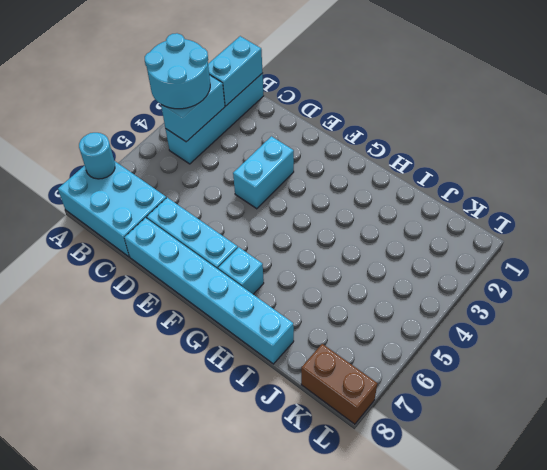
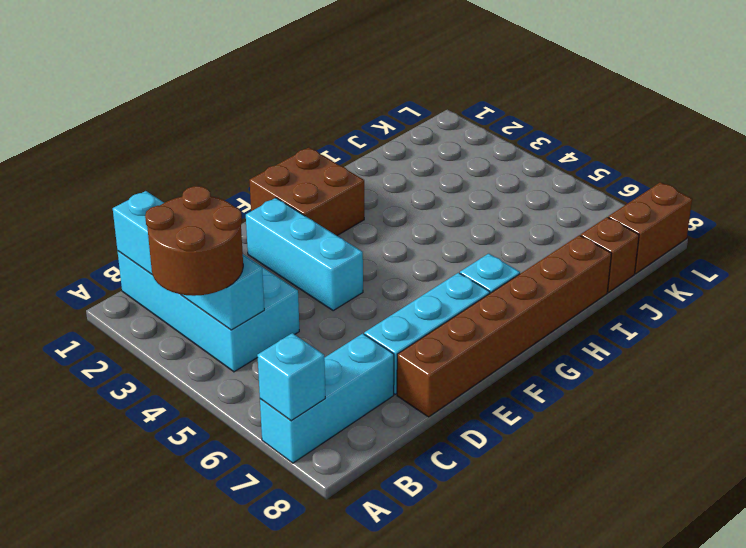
cyan round brick A3:B4 level 3 -> brown round brick A3:B4 level 3
cyan brick A7:C8 level 1 -> cyan brick A7:C7 level 1
cyan round brick A7 level 2 -> cyan brick A7 level 2
cyan brick B1:B4 level 1 -> cyan brick B1:C4 level 1
cyan brick D8:I8 level 1 -> brown brick D8:I8 level 1
cyan brick E3:E4 level 1 -> cyan brick E2:E4 level 1
none -> brown brick F1:G2 level 1
none -> brown brick J8 level 1

